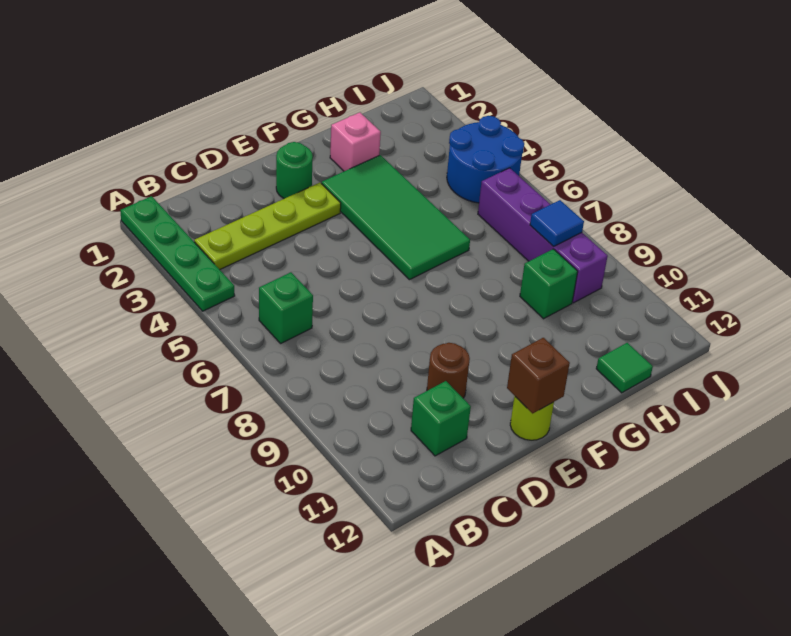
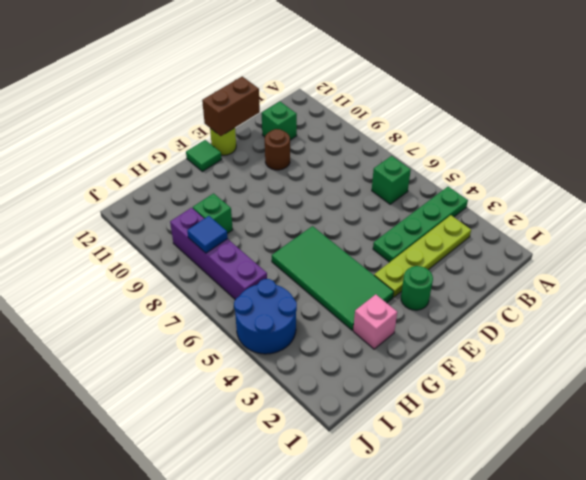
green plate A1:A4 level 1 -> green plate A4:D4 level 1
brown brick E12 level 2 -> brown brick D12:E12 level 2
green tile H12 level 1 -> green tile F12 level 1

